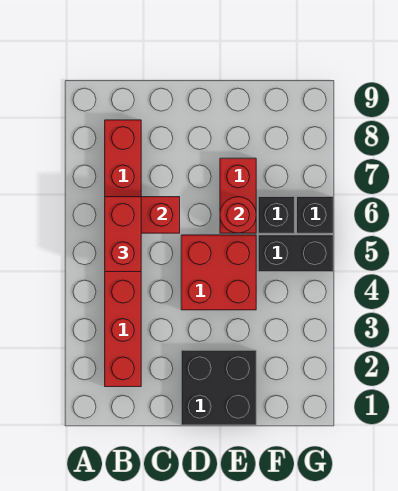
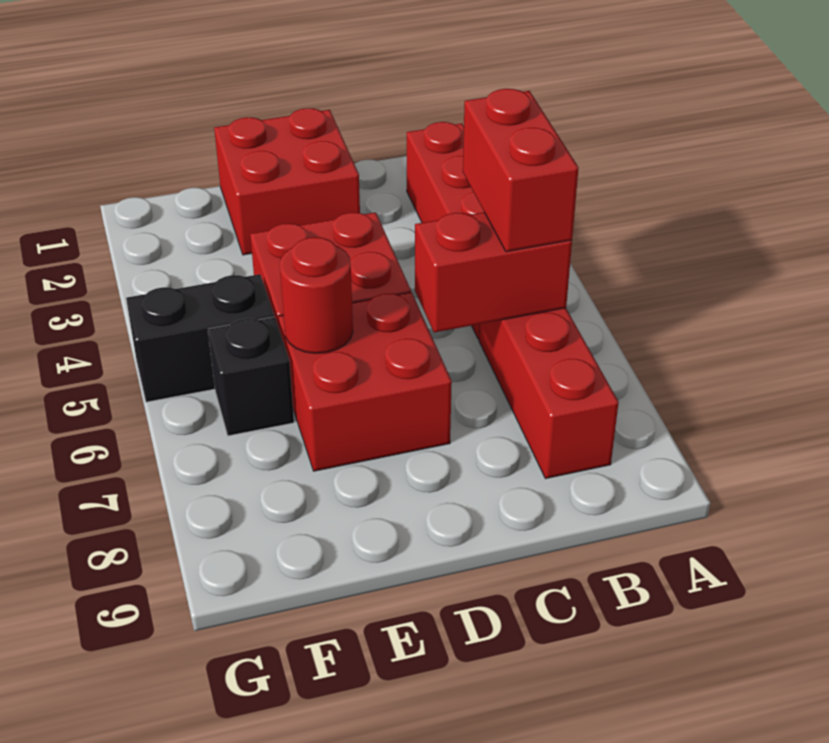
black brick D1:E2 level 1 -> red brick D1:E2 level 1
red brick E6:E7 level 1 -> red brick D6:E7 level 1
black brick G6 level 1 -> none

